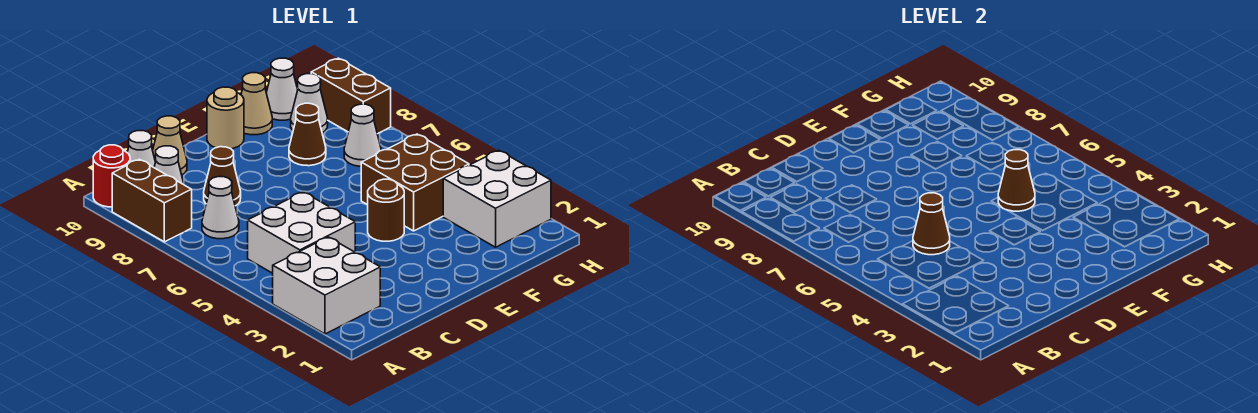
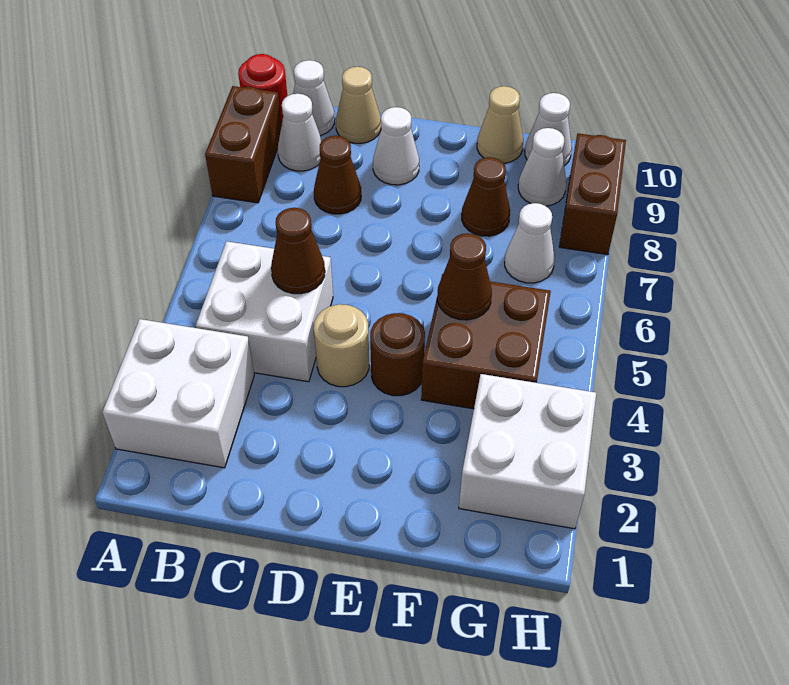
white cone B7 level 1 -> white cone D9 level 1
tan round brick E10 level 1 -> tan round brick D4 level 1

